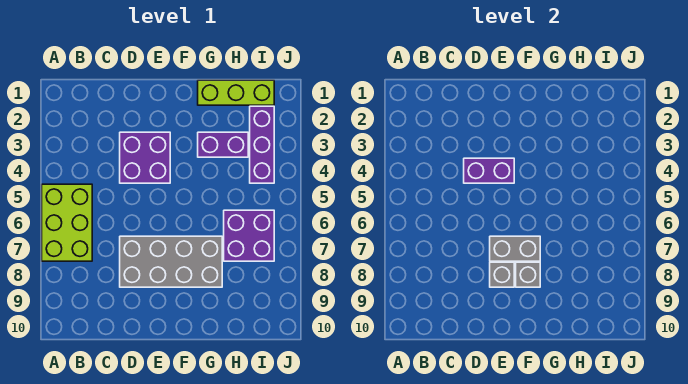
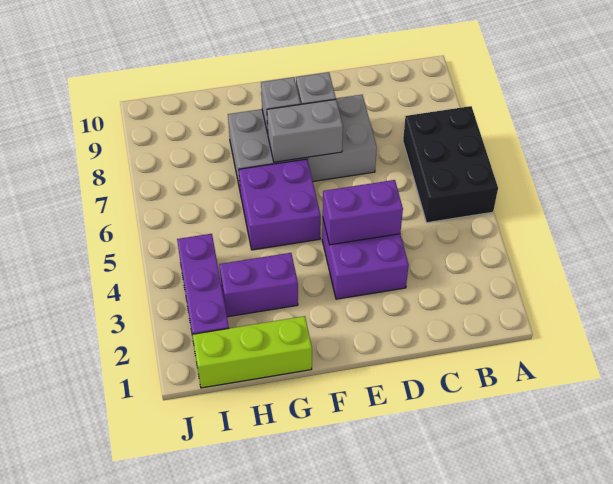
lime brick A5:B7 level 1 -> black brick A5:B7 level 1
purple brick H6:I7 level 1 -> purple brick F5:G6 level 1

